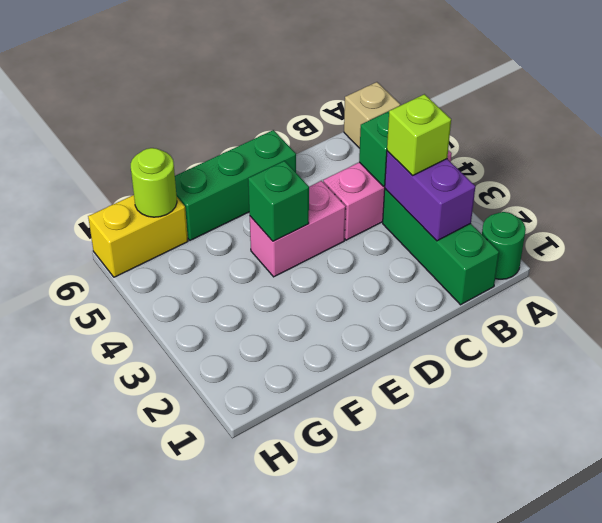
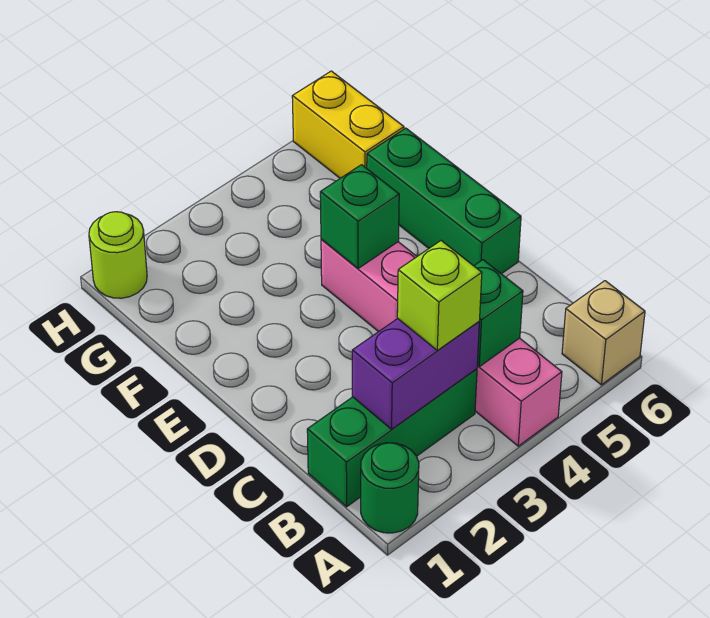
lime round brick G6 level 2 -> lime round brick H1 level 1

